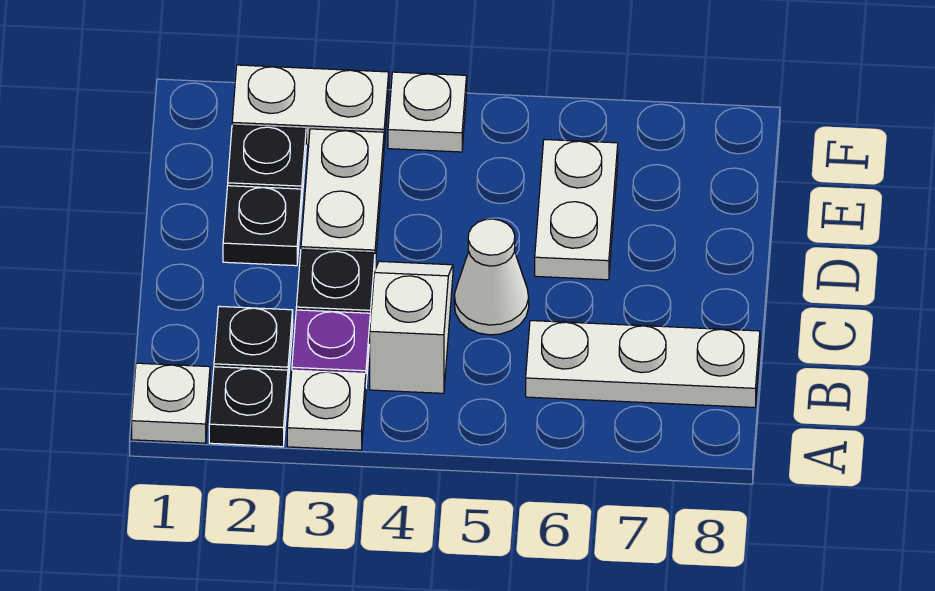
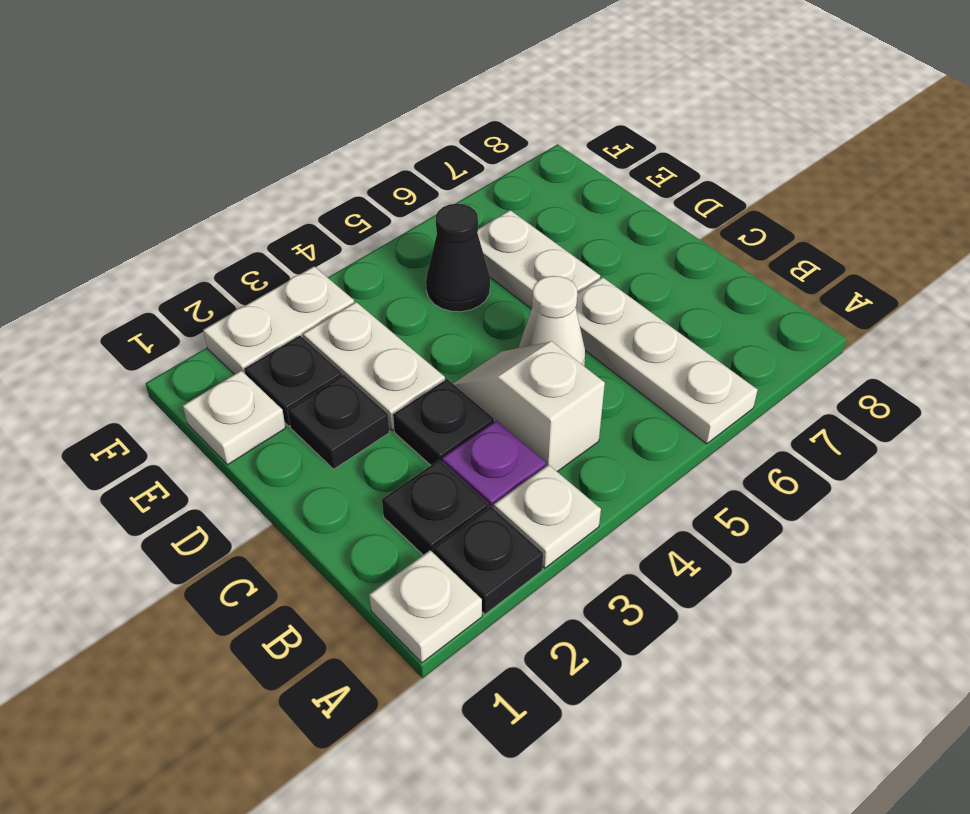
white plate B6:B8 level 1 -> white plate A6:C6 level 1
none -> black cone E5 level 1
white plate F4 level 1 -> white plate E1 level 1

